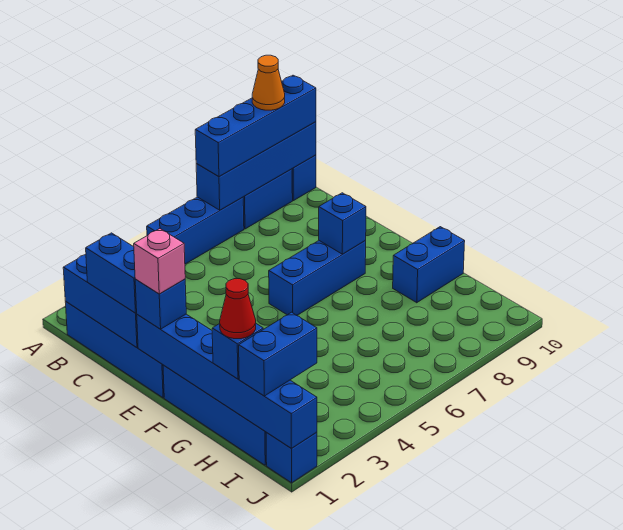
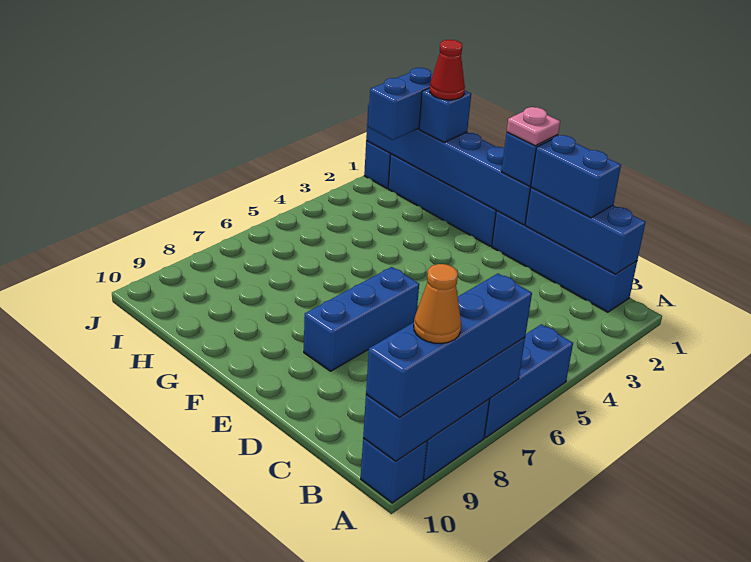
pink brick E1 level 4 -> pink plate E1 level 4
blue brick E8 level 2 -> none
blue brick G9:G10 level 1 -> none

